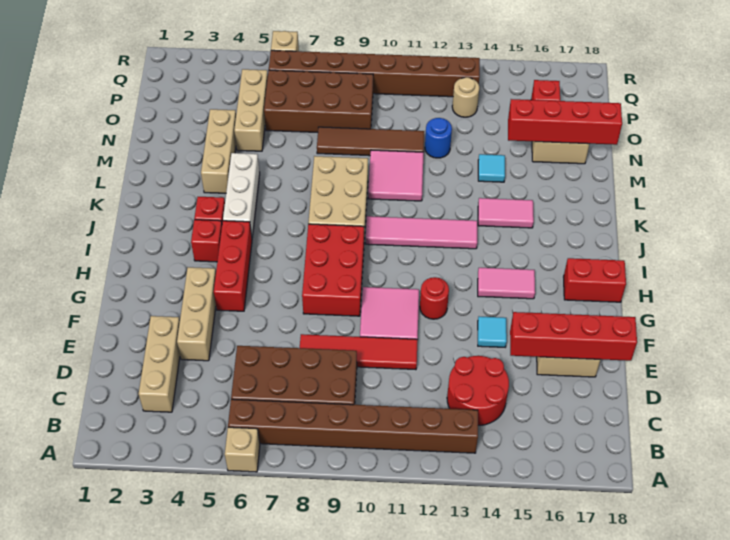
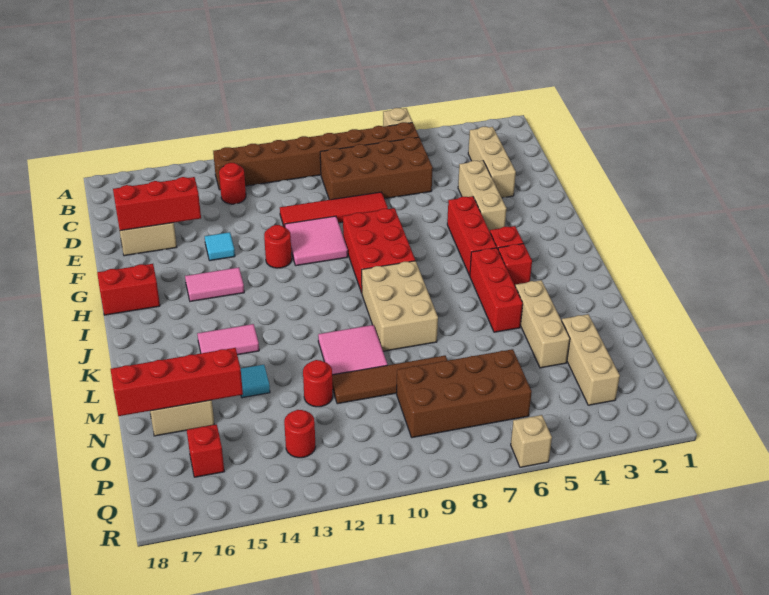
red round brick C13:D14 level 1 -> red round brick C13 level 1
red brick E15:E18 level 2 -> red brick E15:E17 level 2
white brick J5:L5 level 1 -> red brick J5:L5 level 1
pink tile J10:J13 level 1 -> none
tan brick N5:P5 level 1 -> tan brick N3:P3 level 1
blue round brick N12 level 1 -> red round brick N12 level 1
tan round brick P13 level 1 -> red round brick P13 level 1
brown brick Q6:Q13 level 1 -> none

